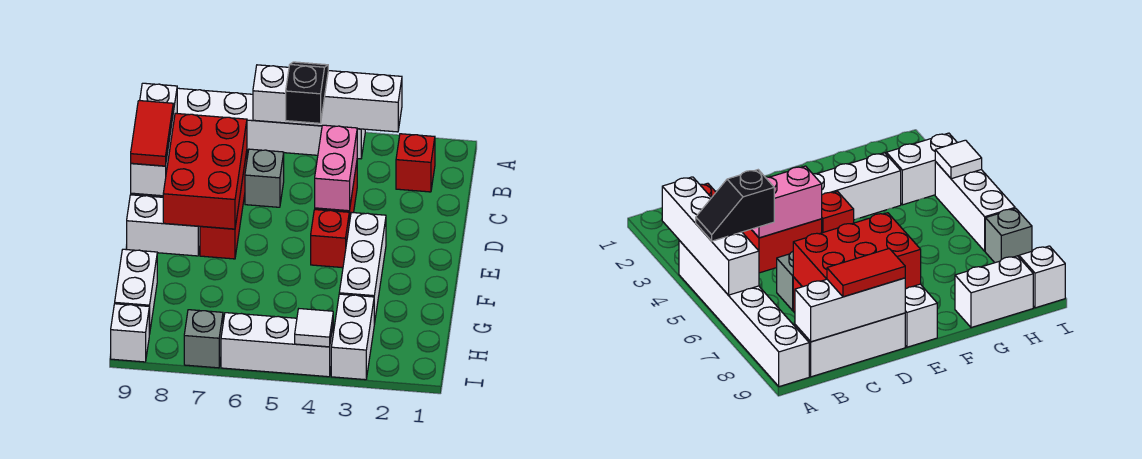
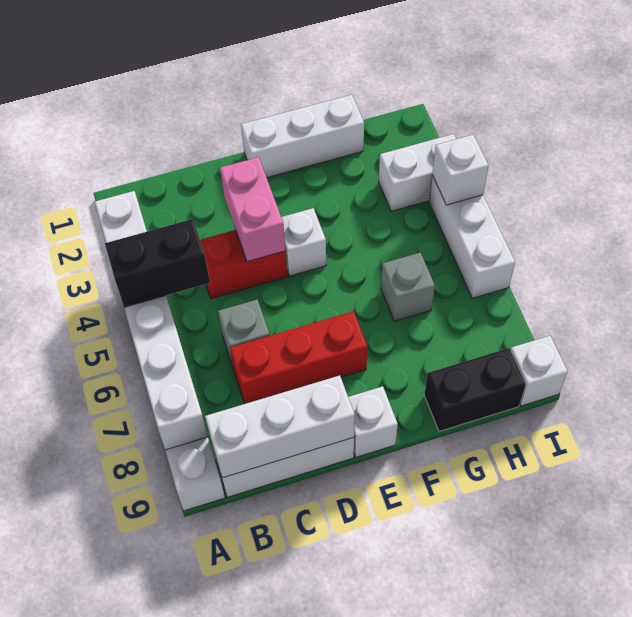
white brick A3:A6 level 2 -> white brick A3:A8 level 2
black slope A5:B5 level 3 top B -> black brick A5:B5 level 3
red brick B2 level 1 -> none
pink brick C4:D4 level 2 -> pink brick D3:D4 level 2
red brick C7:E8 level 2 -> none
red tile C9:D9 level 3 -> none
white brick E3:G3 level 1 -> white brick E1:G1 level 1
red brick E4 level 1 -> white brick E4 level 1
white brick E8:E9 level 1 -> white brick E9 level 1
white brick G9:H9 level 1 -> black brick G9:H9 level 1
white tile I4 level 2 -> white brick I4 level 2
grey brick I7 level 1 -> grey brick G6 level 1

